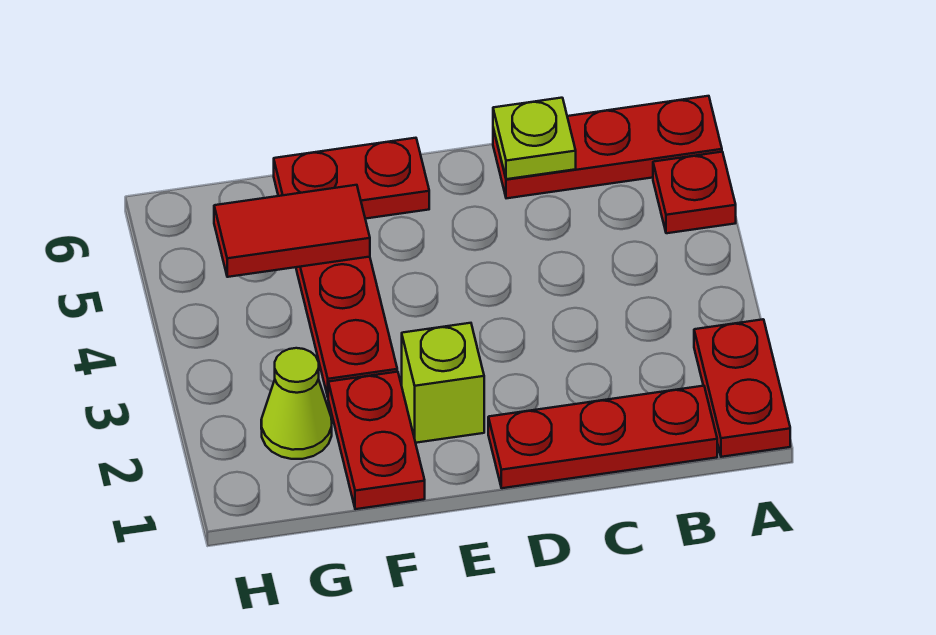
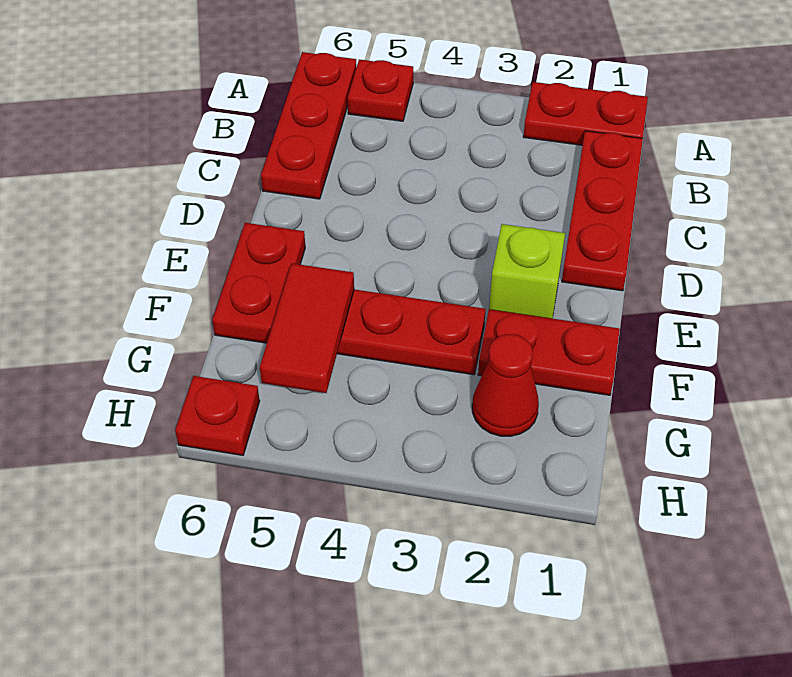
lime plate C6 level 2 -> none
lime cone G2 level 1 -> red cone G2 level 1
none -> red plate H6 level 1

